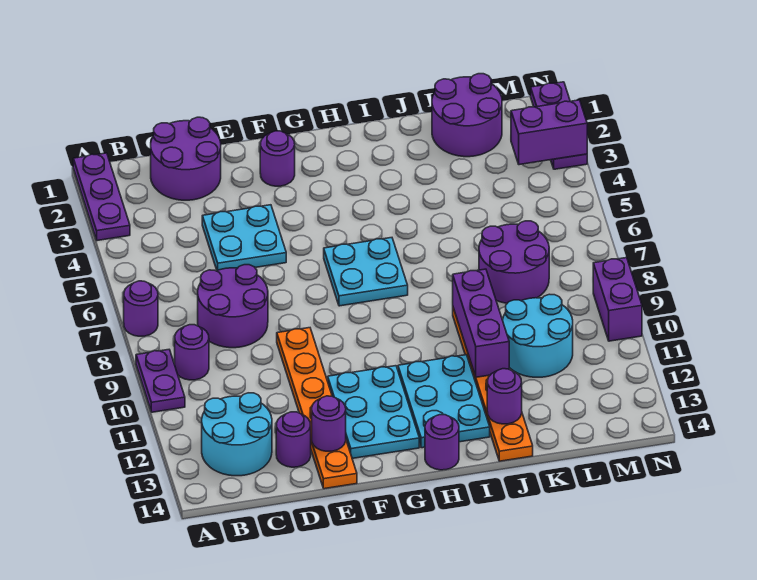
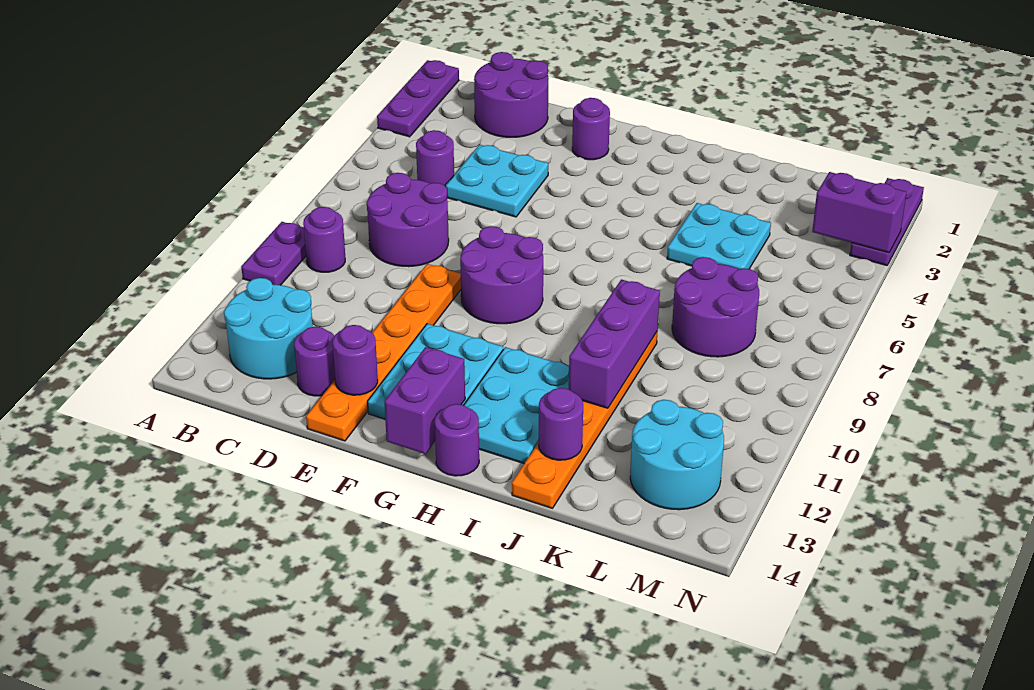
purple round brick A7 level 1 -> purple round brick C5 level 1
cyan plate G6:H7 level 1 -> cyan plate J4:K5 level 1
purple round brick K1:L2 level 1 -> purple round brick F8:G9 level 1
cyan round brick K10:L11 level 1 -> cyan round brick L12:M13 level 1
purple brick N9:N10 level 1 -> purple brick G13:G14 level 2

